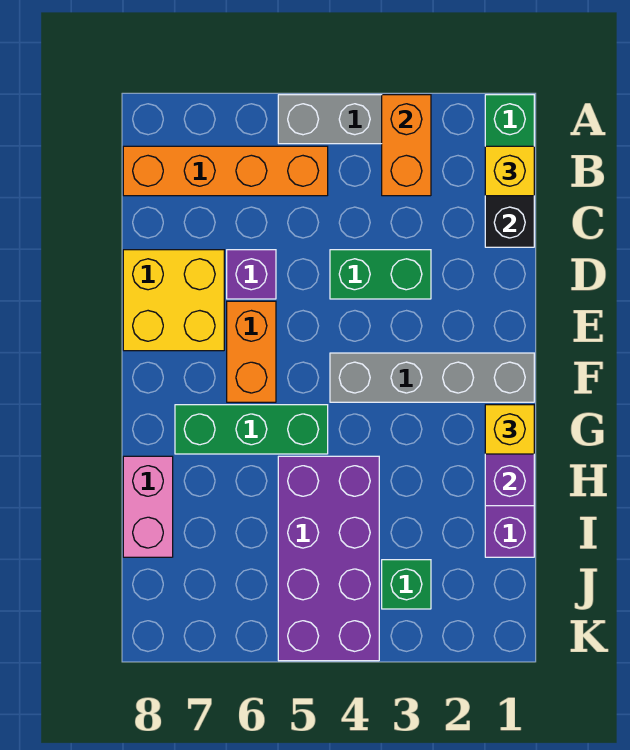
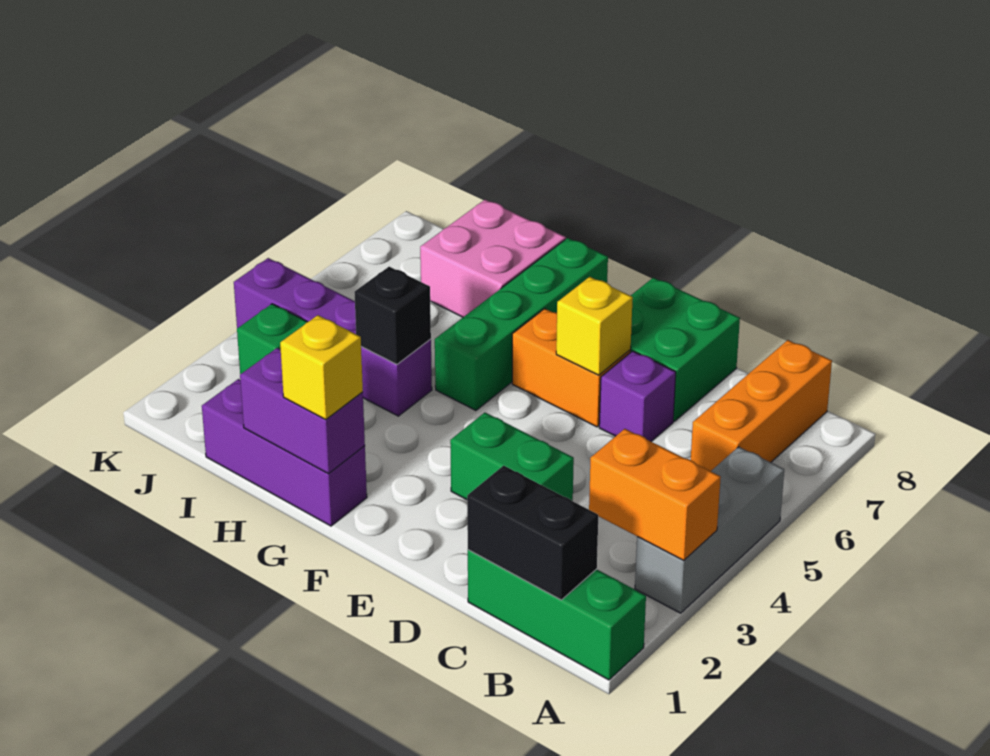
yellow brick B1 level 3 -> yellow brick E6 level 2
orange brick B5:B8 level 1 -> orange brick B6:B8 level 1
green brick D3:D4 level 1 -> green brick D3:E3 level 1
yellow brick D7:E8 level 1 -> green brick D7:E8 level 1
grey brick F1:F4 level 1 -> none
green brick G5:G7 level 1 -> green brick G5:G8 level 1
purple brick H4:K5 level 1 -> purple brick H4:K4 level 1
none -> black brick H4 level 2
pink brick H8:I8 level 1 -> pink brick H7:I8 level 1

